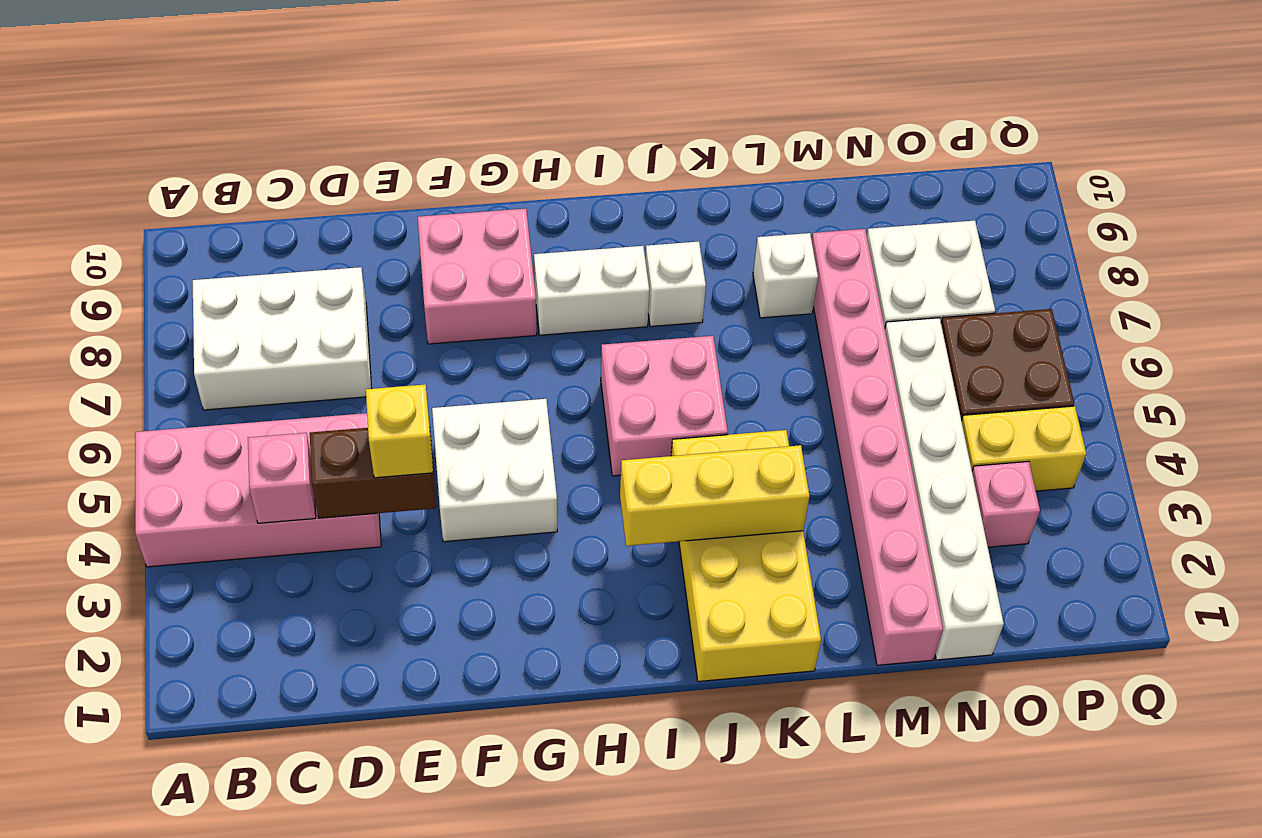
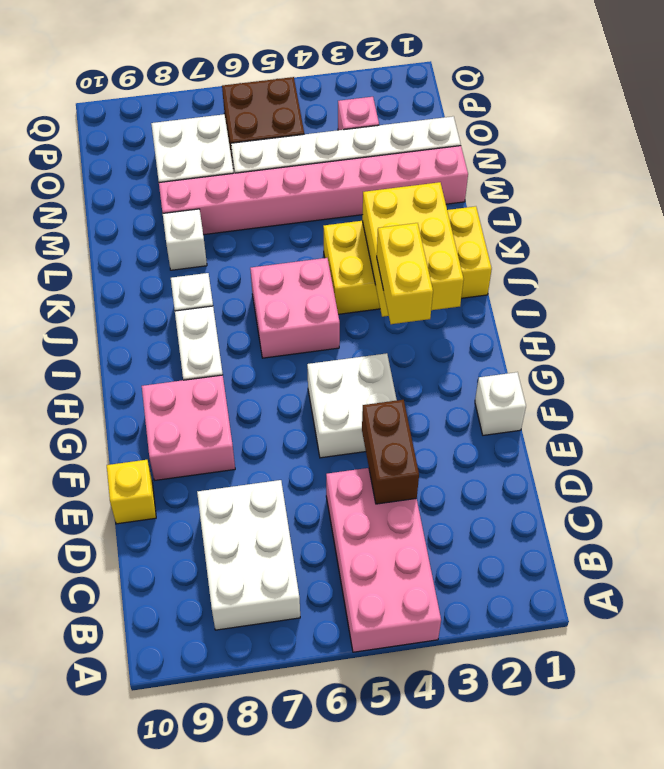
pink brick C4 level 2 -> none
yellow brick E4 level 3 -> yellow brick E10 level 1
none -> white brick F1 level 1
yellow brick I3:K3 level 2 -> yellow brick I2:K3 level 2
yellow brick O4:P4 level 1 -> yellow brick H3:I3 level 3

